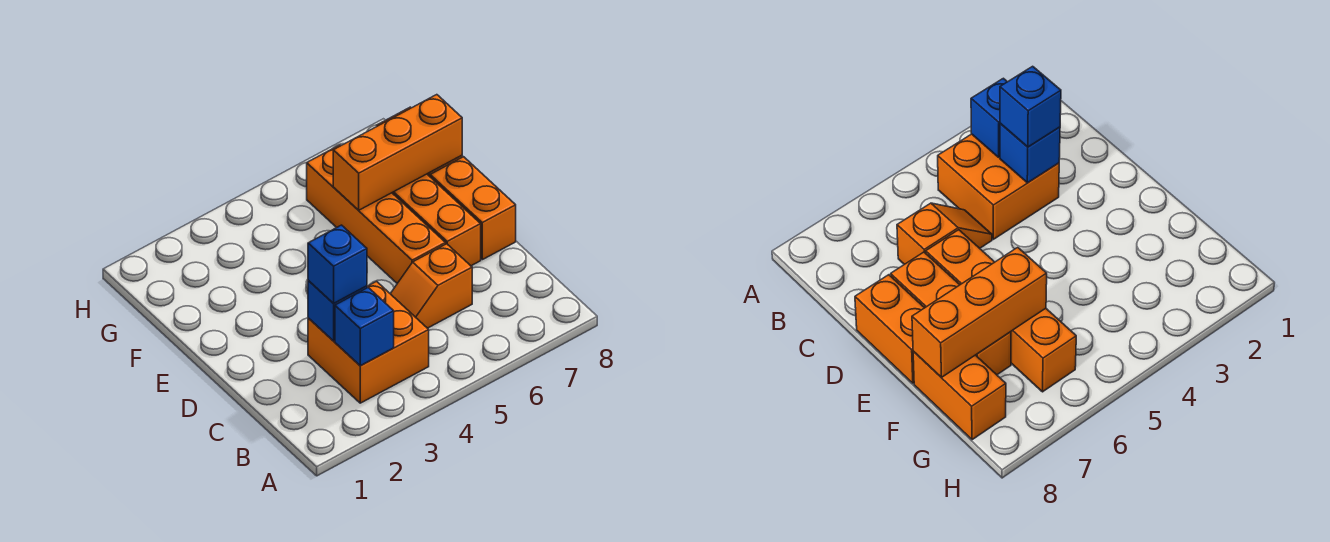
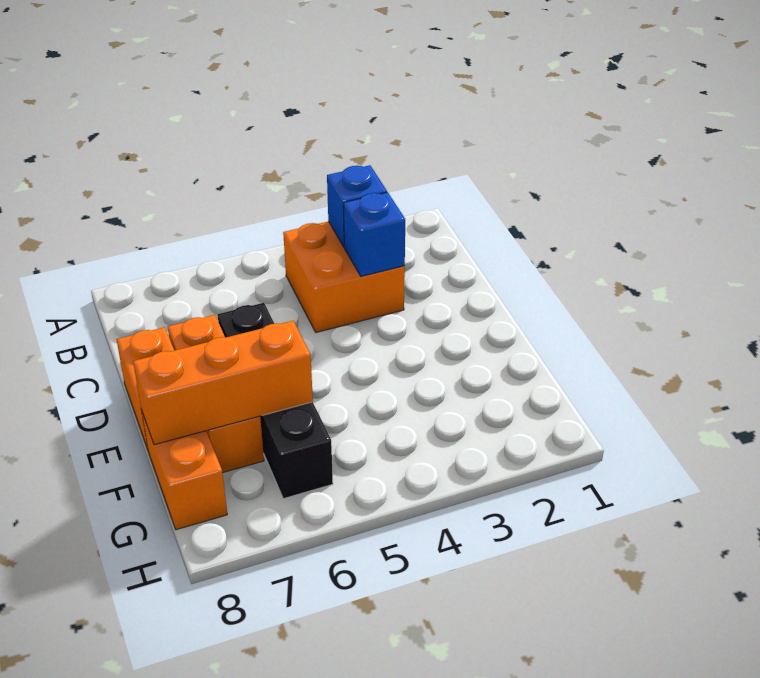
blue brick C3 level 3 -> none
orange slope C5:C6 level 1 top 6 -> none
orange brick D6:G6 level 1 -> black brick D6:G6 level 1

